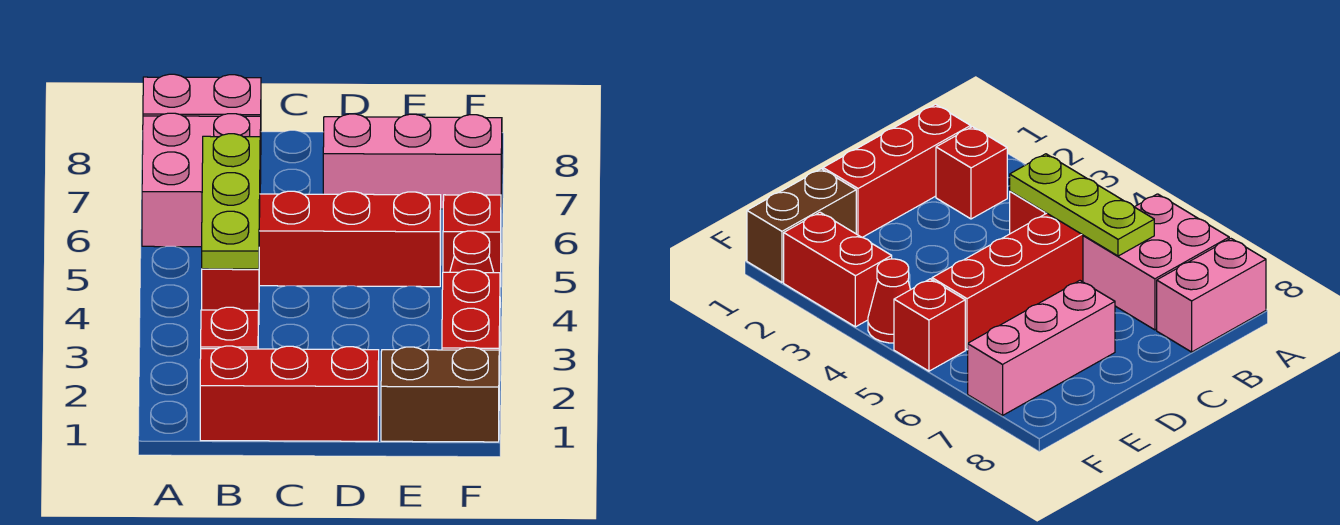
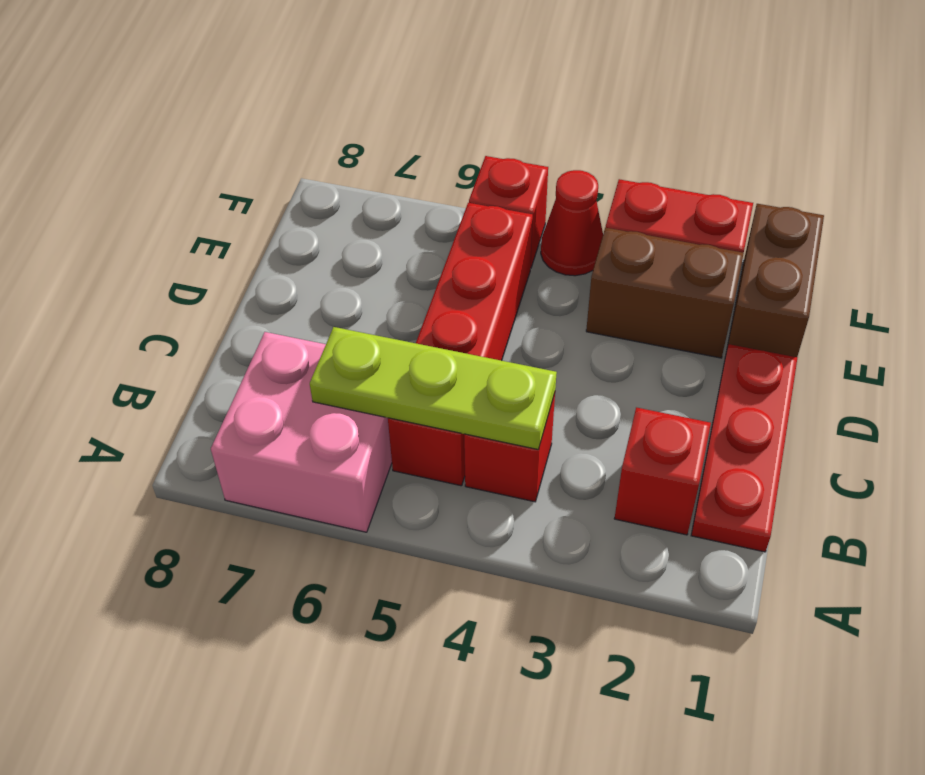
pink brick A8:B8 level 1 -> none
red brick B1:D1 level 1 -> red plate B1:D1 level 1
pink brick D7:F7 level 1 -> none
none -> brown brick E2:E3 level 1

